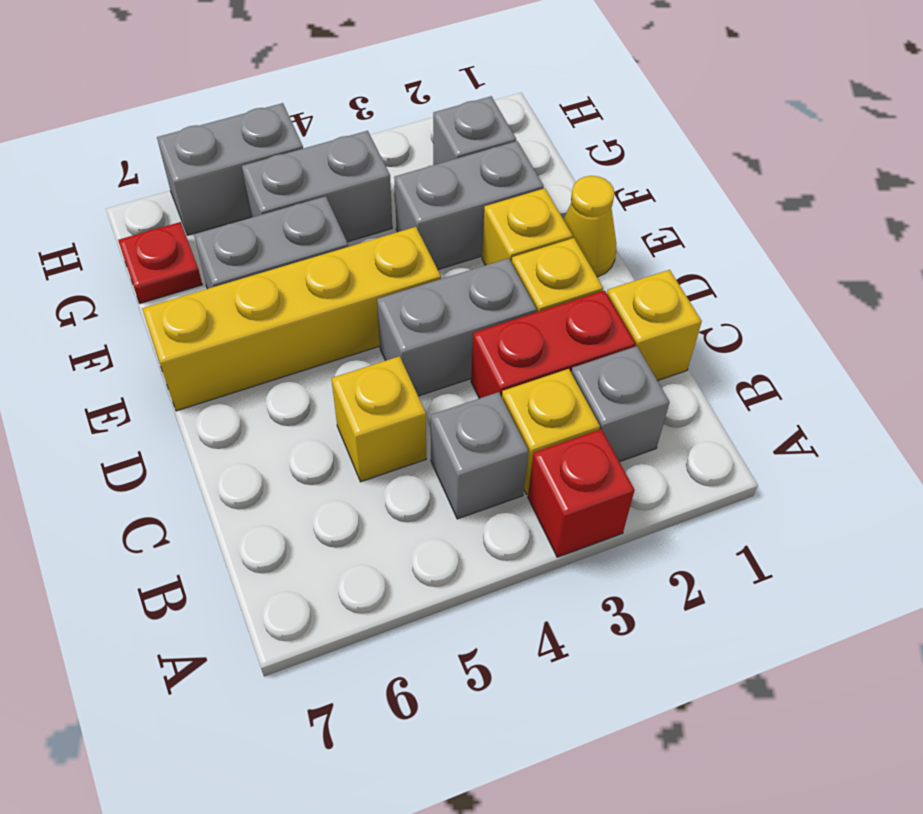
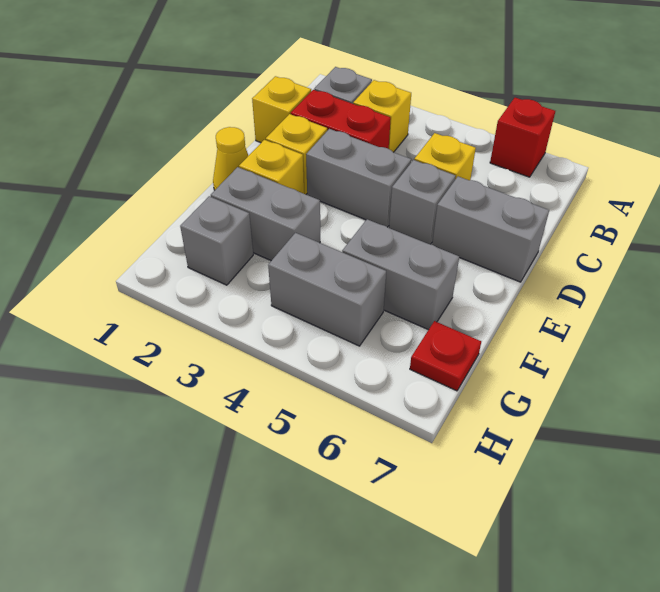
red brick A3 level 1 -> red brick A6 level 1
grey brick B4 level 1 -> grey brick D5 level 1
yellow brick E4:E7 level 1 -> none
grey brick H5:H6 level 1 -> grey brick D6:D7 level 1

